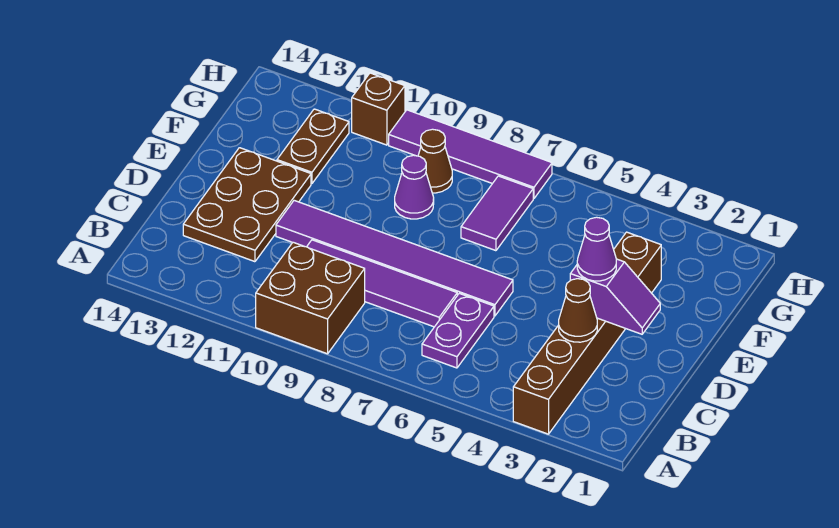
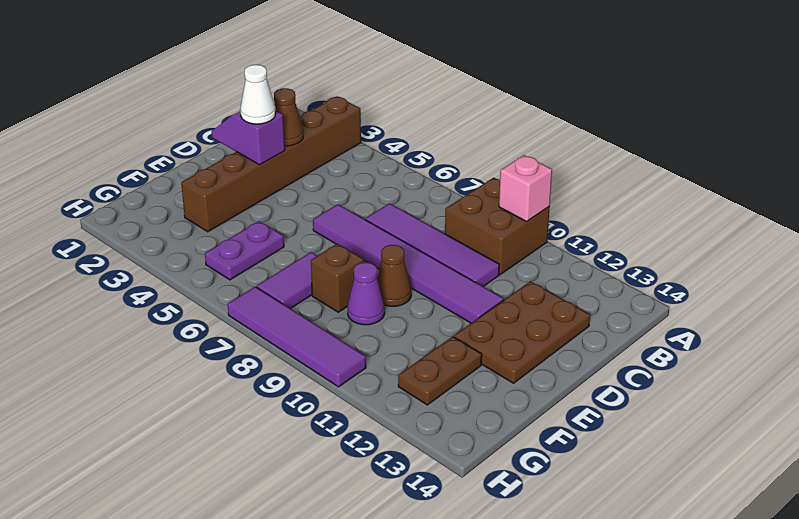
none -> pink brick A10 level 2
purple plate B6:C6 level 1 -> purple plate F5:G5 level 1
purple cone D3 level 3 -> white cone D3 level 3
brown cone G9 level 1 -> brown cone E9 level 1
brown brick H11 level 1 -> brown brick F8 level 1

